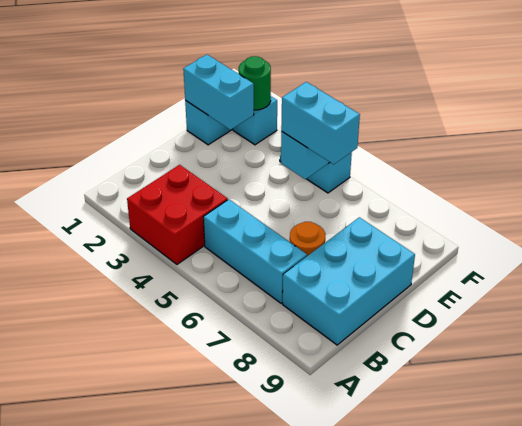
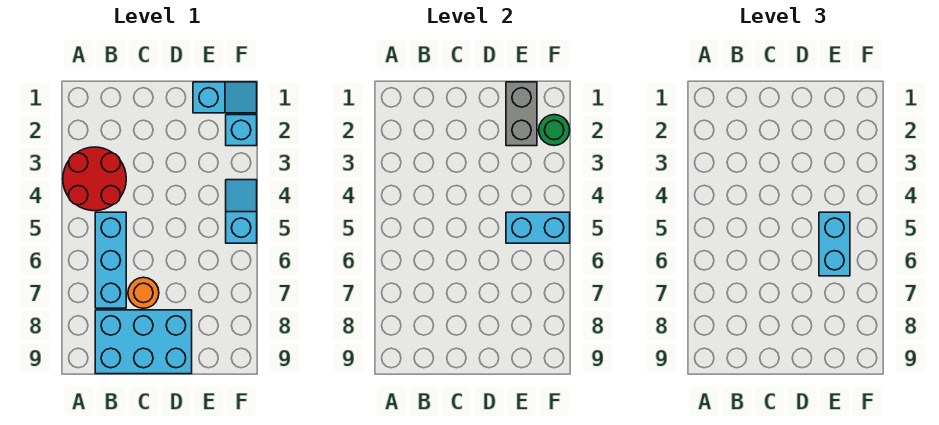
red brick A3:B4 level 1 -> red round brick A3:B4 level 1
cyan brick E1:E2 level 2 -> grey brick E1:E2 level 2

